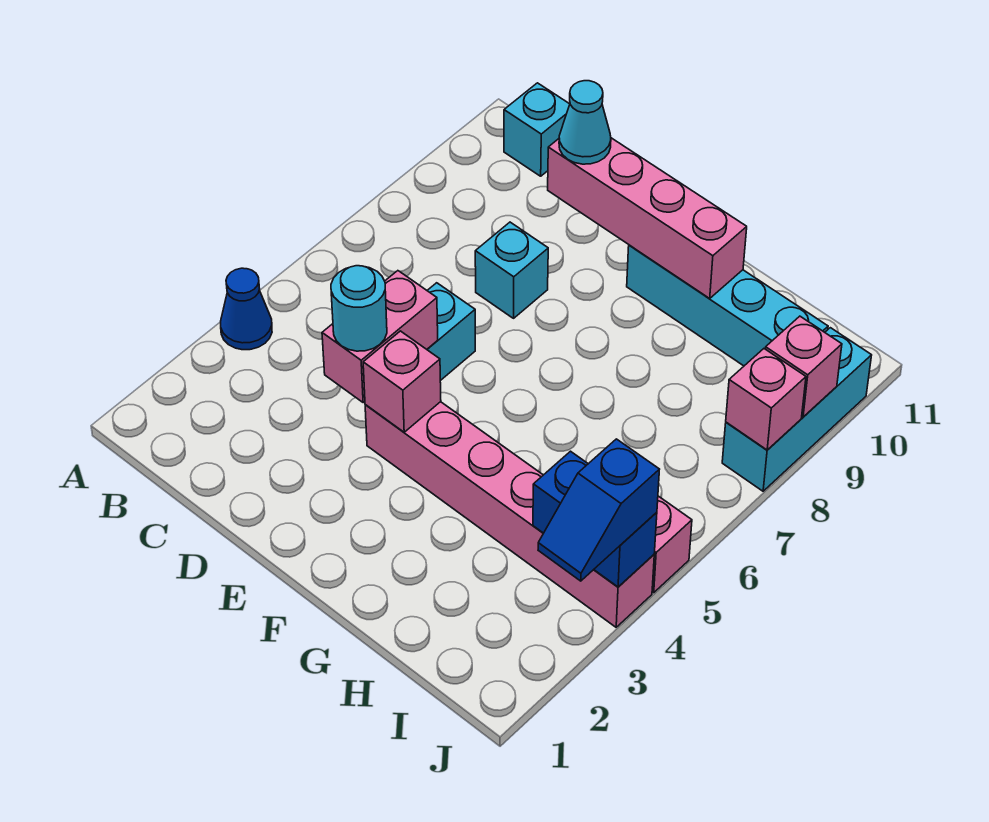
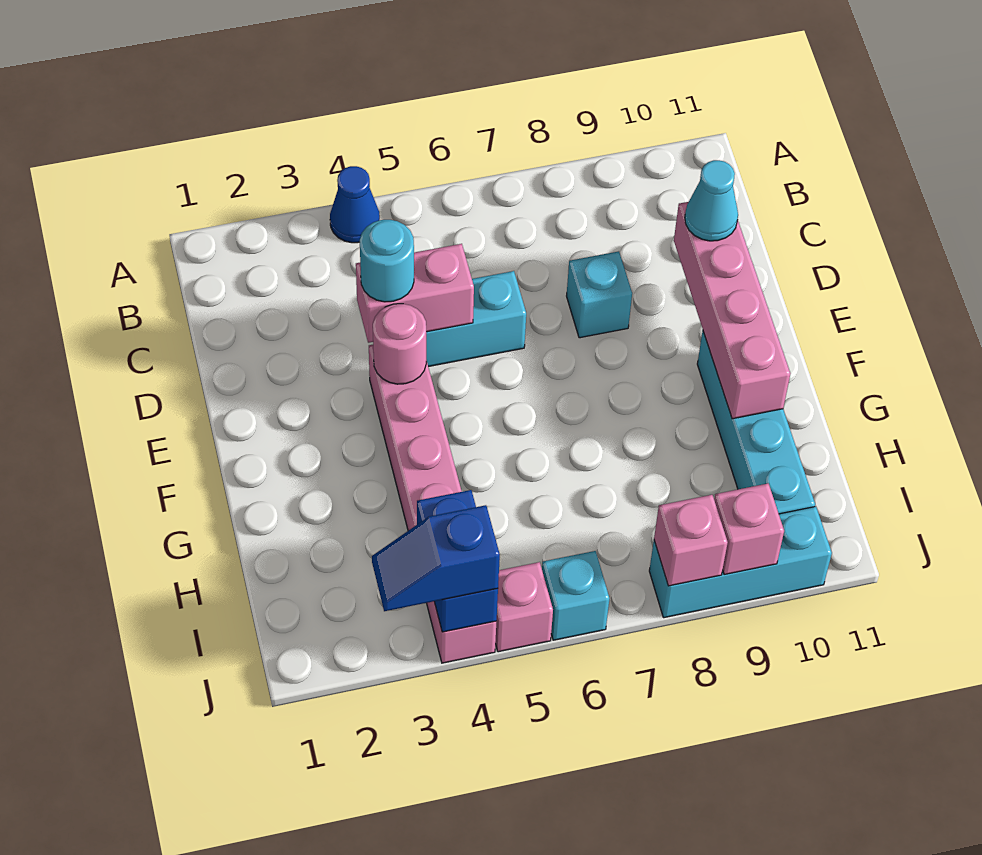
cyan brick B11 level 1 -> cyan brick J6 level 1
pink brick E4 level 2 -> pink round brick E4 level 2

